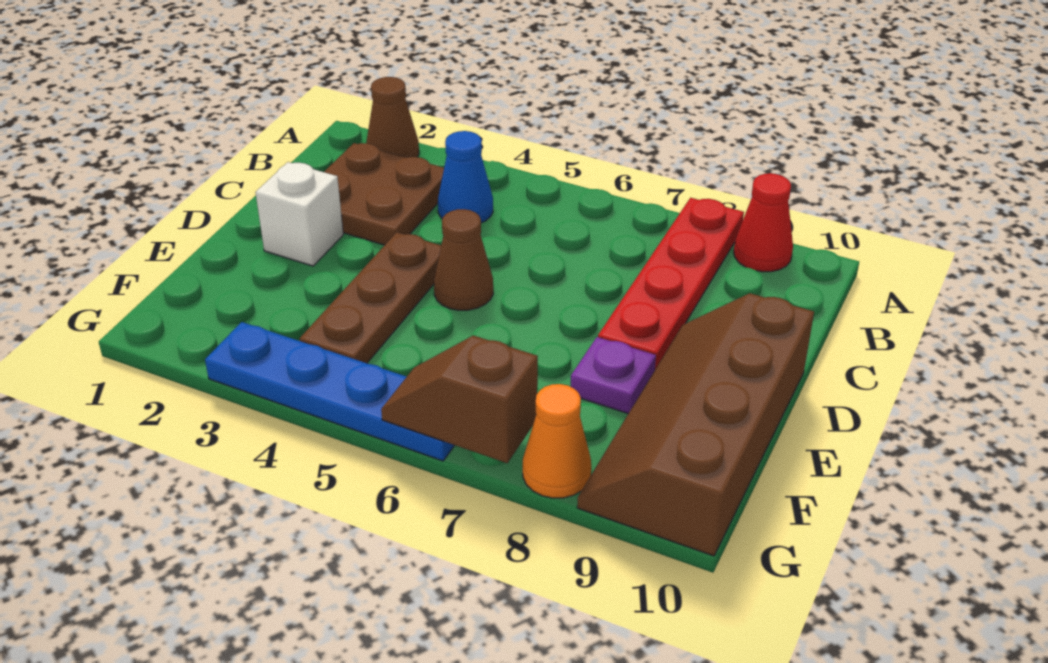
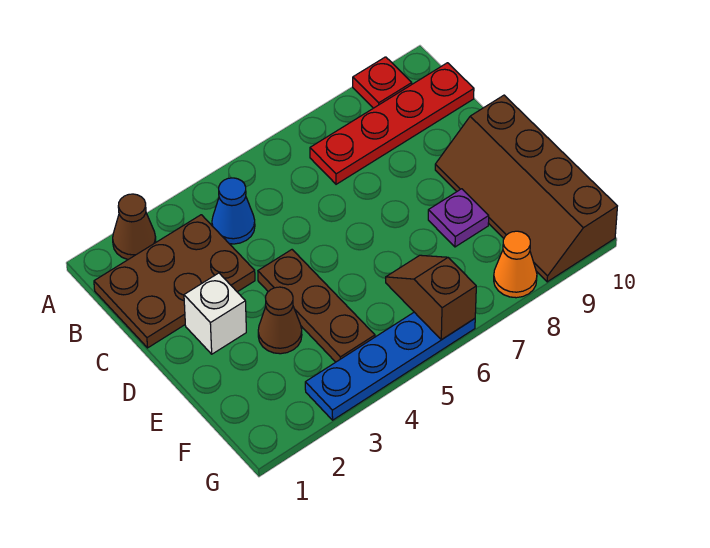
red plate A8:D8 level 1 -> red plate B7:B10 level 1
red cone A9 level 1 -> red plate A9 level 1
brown plate B2:C3 level 1 -> brown plate B1:C3 level 1
brown cone D5 level 1 -> brown cone E3 level 1
brown slope G6:G7 level 2 top 7 -> brown slope F6:G6 level 2 top G

